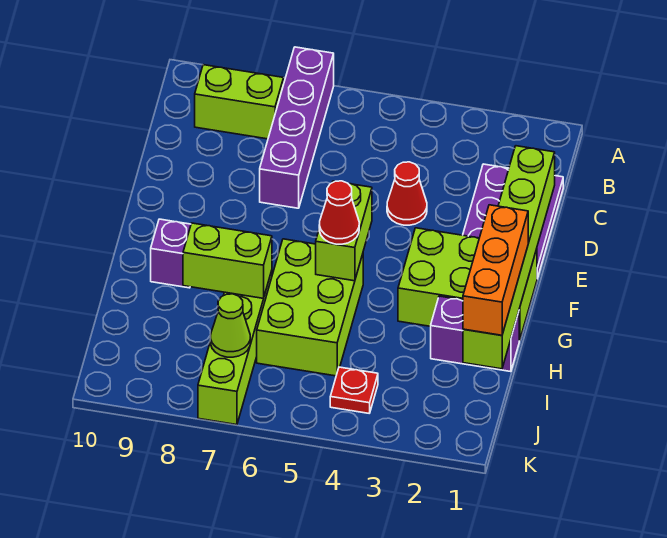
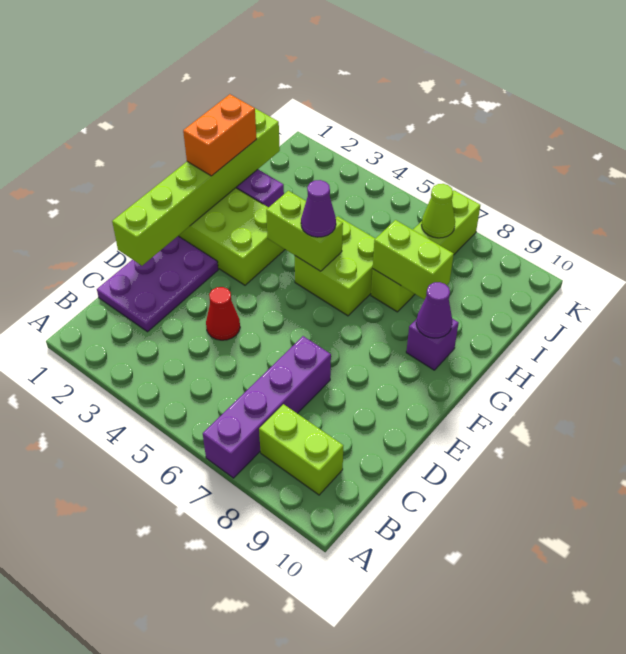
lime brick F5:G5 level 2 -> lime brick G4:G5 level 2
orange brick G1:I1 level 3 -> orange brick G1:H1 level 3
lime brick G5:I6 level 1 -> lime brick G5:H6 level 1
red cone G5 level 3 -> purple cone G5 level 3
none -> purple cone G9 level 2
red plate J4 level 1 -> none

